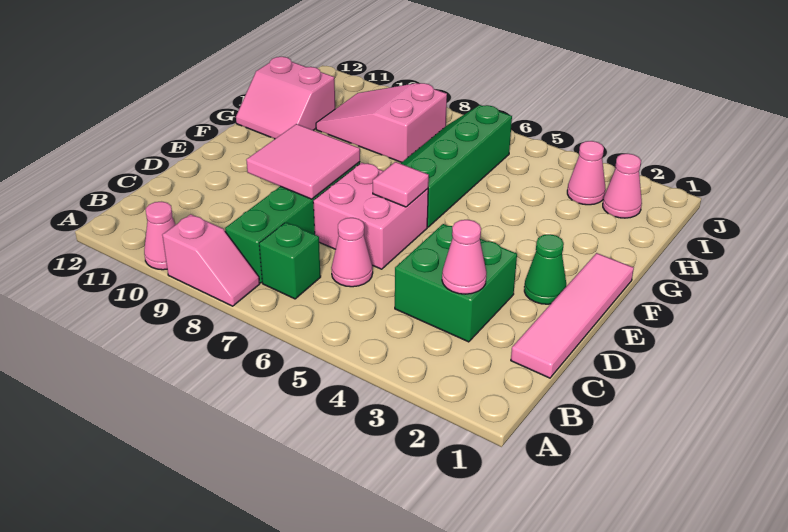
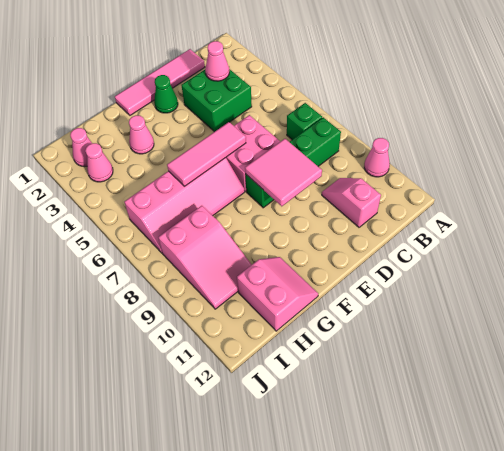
pink slope A8:A9 level 1 top 9 -> pink slope C10:C11 level 1 top 11
pink cone C6 level 1 -> pink cone G3 level 1
pink tile E6 level 2 -> pink tile E6:G6 level 2
green slope F6:I7 level 1 top 6 -> pink slope F6:I7 level 1 top 6

